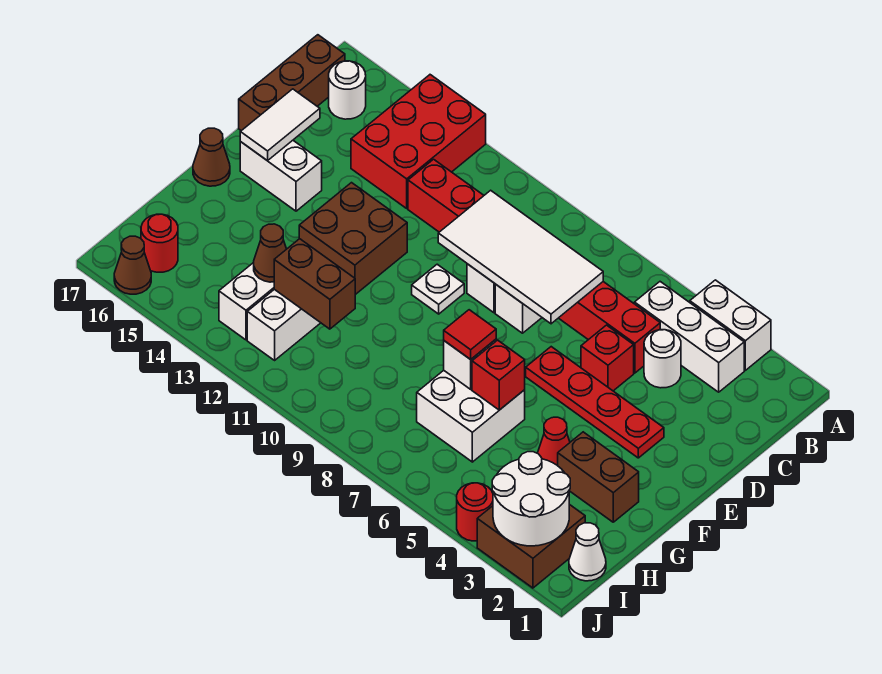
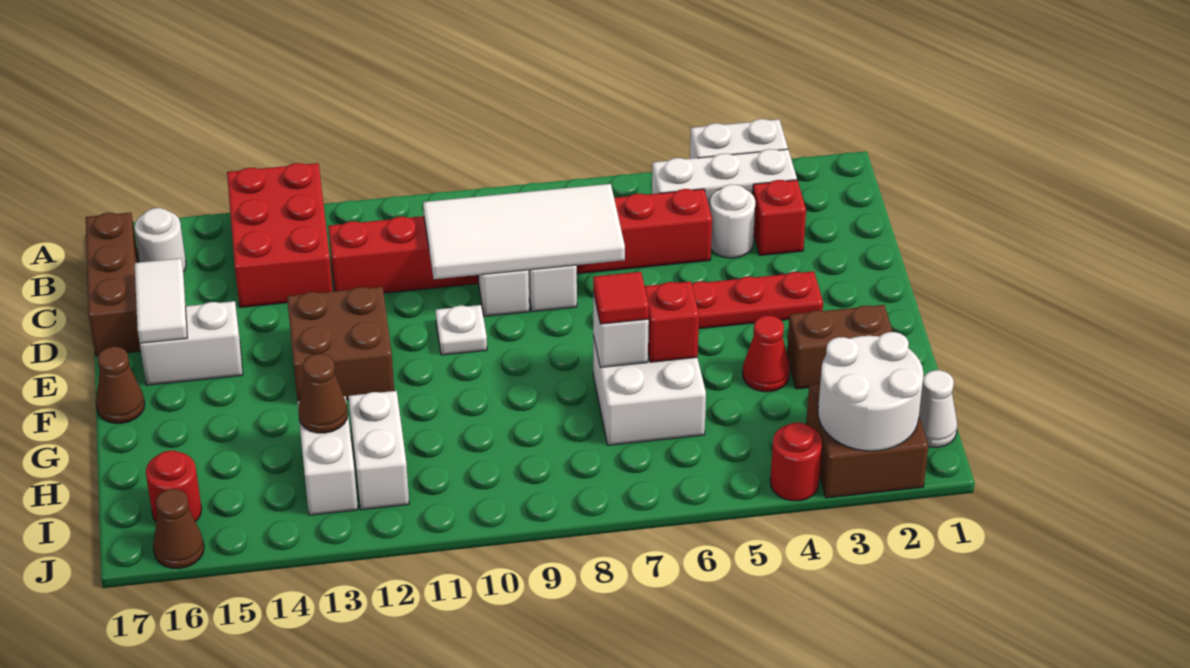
red brick D5 level 1 -> red brick C3 level 1
brown brick H11:H12 level 2 -> none

